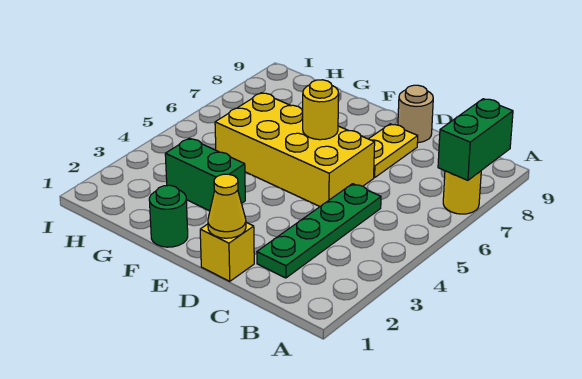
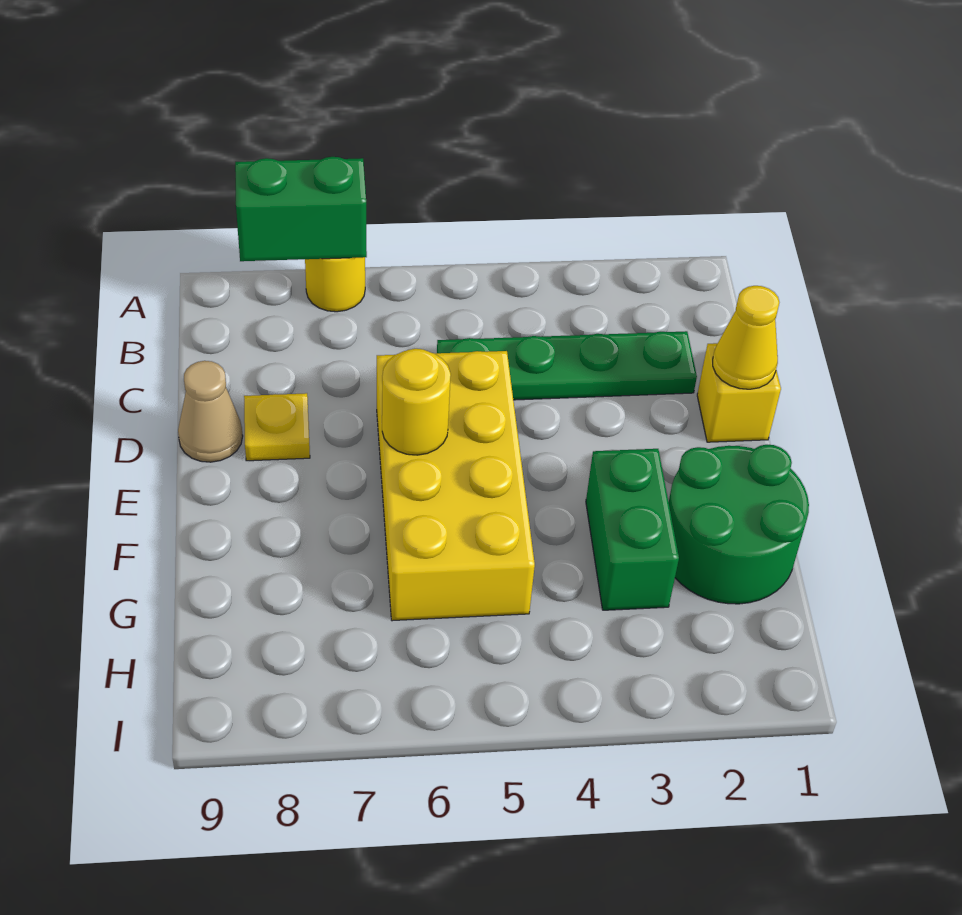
yellow plate D7:D8 level 1 -> yellow plate D8 level 1
tan round brick D9 level 1 -> tan cone D9 level 1
green round brick F1 level 1 -> green round brick F1:G2 level 1

